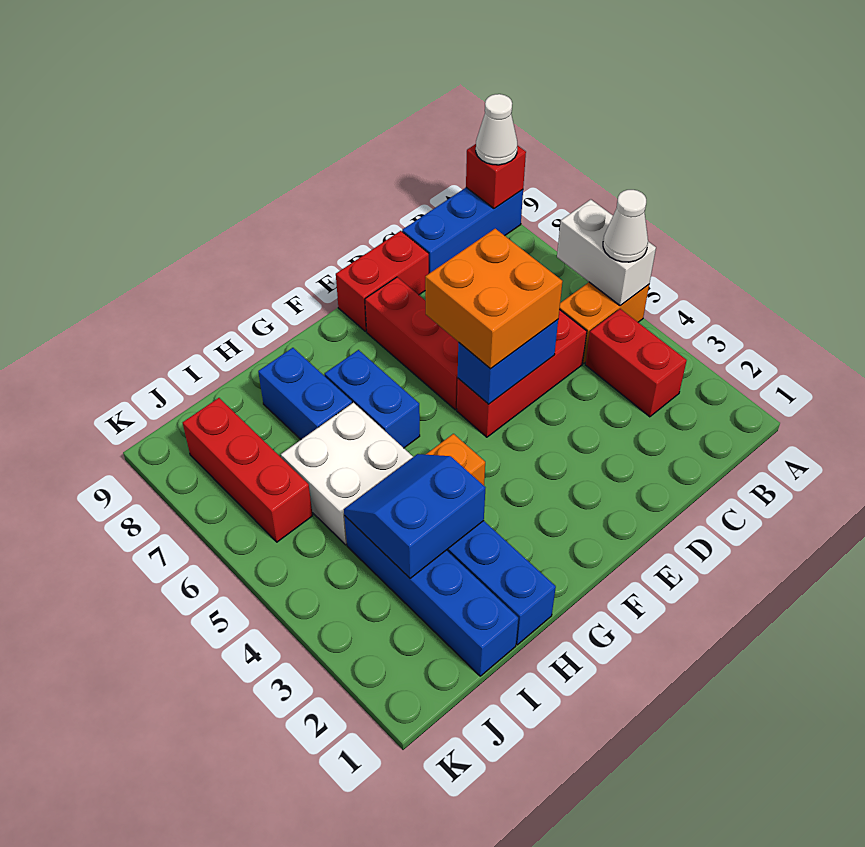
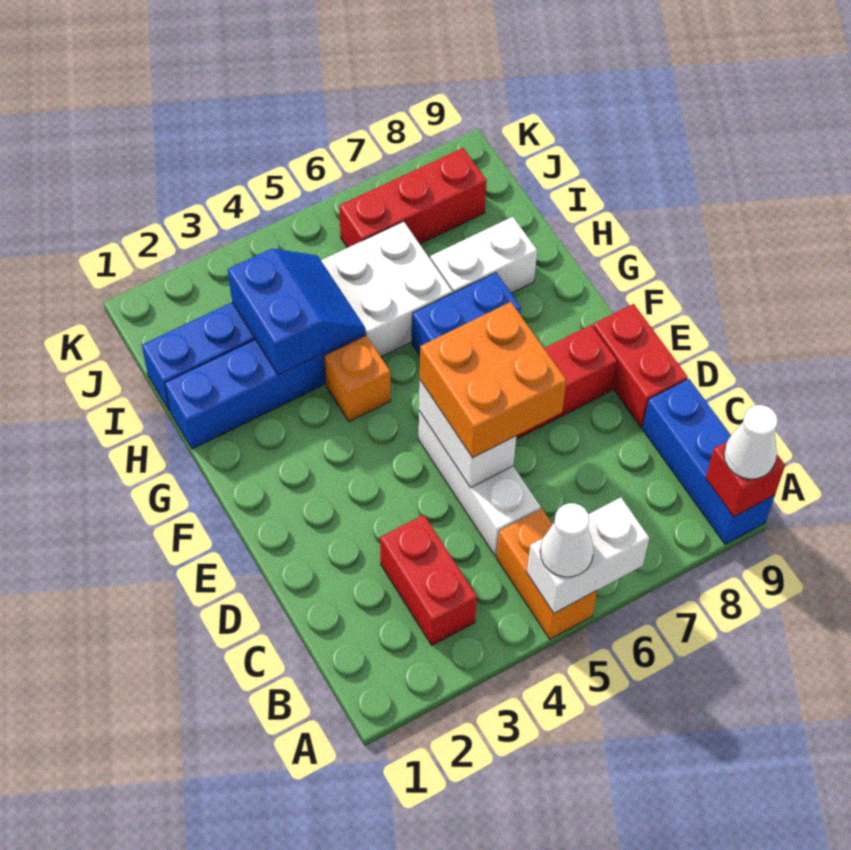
red brick B3:B4 level 1 -> red brick B3:C3 level 1
red brick C5:E5 level 1 -> white brick C5:E5 level 1
blue brick D5:E5 level 2 -> white brick D5:E5 level 2
blue brick H7:H8 level 1 -> white brick H7:H8 level 1

